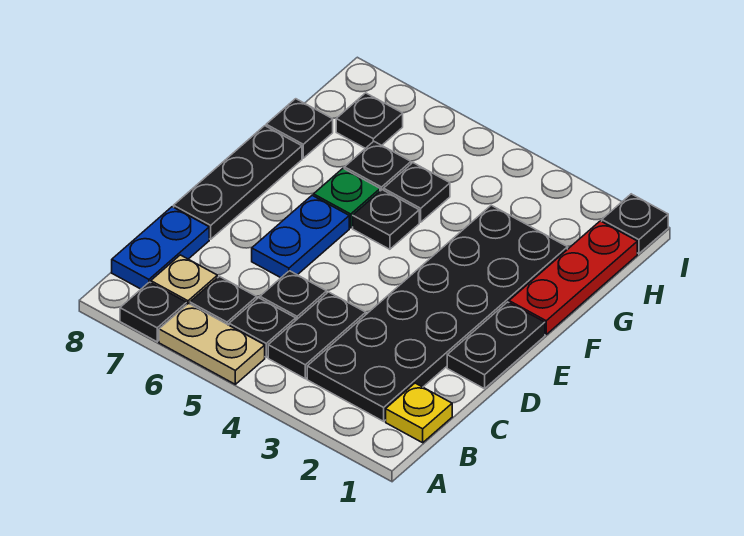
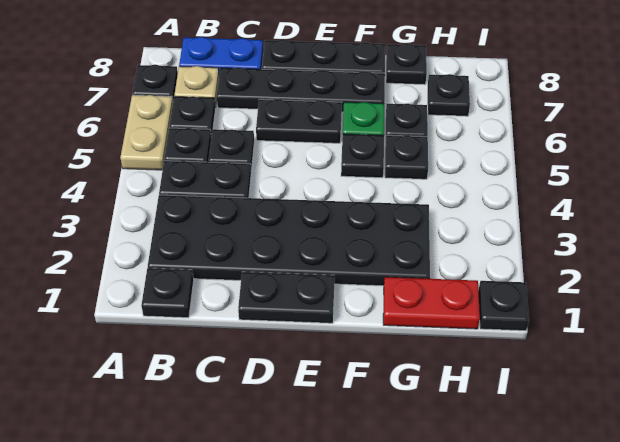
yellow plate B1 level 1 -> black plate B1 level 1
none -> black plate C7:F7 level 1
blue plate D6:E6 level 1 -> black plate D6:E6 level 1
red plate F1:H1 level 1 -> red plate G1:H1 level 1

